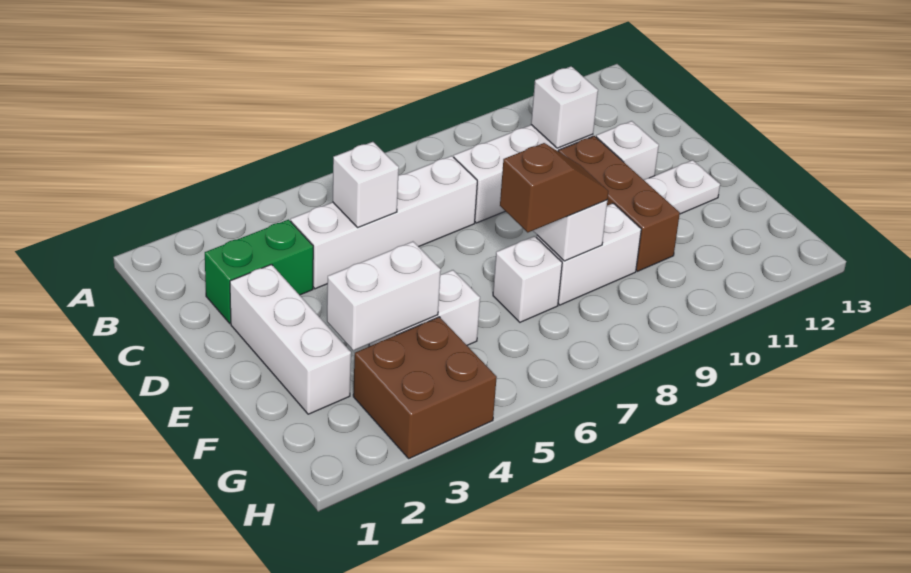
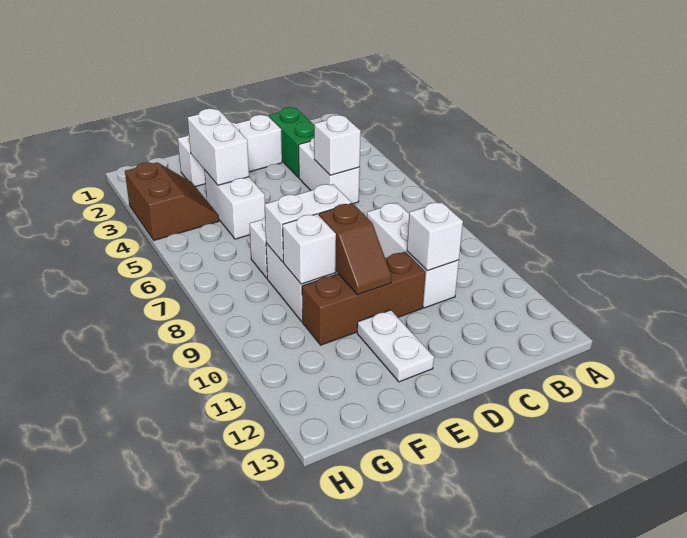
white brick C4:C7 level 1 -> white brick C4:C5 level 1
white brick D11 level 1 -> white brick F9 level 2
brown slope F7:F8 level 3 top 7 -> brown slope E9:E10 level 2 top 9
brown brick G3:H4 level 1 -> brown slope G3:H4 level 1 top H

